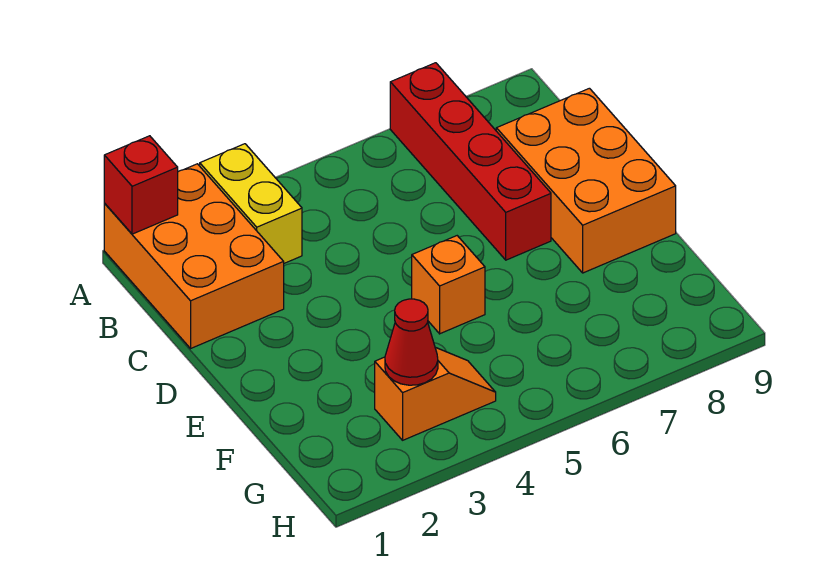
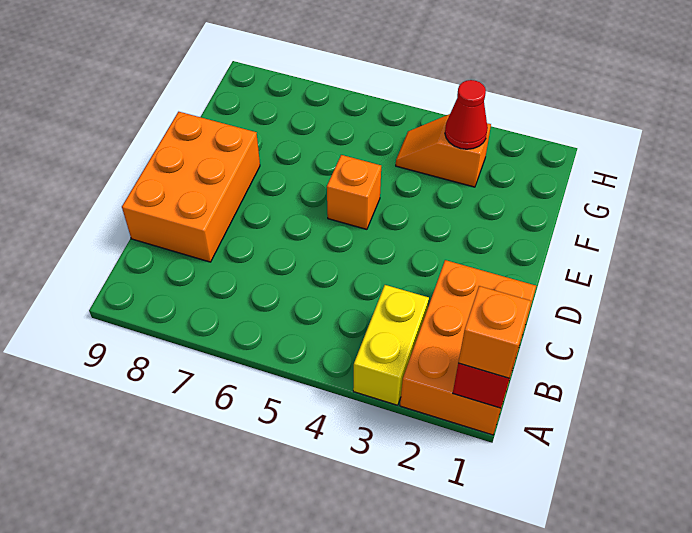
none -> orange brick A1 level 3
red brick A7:D7 level 1 -> none

